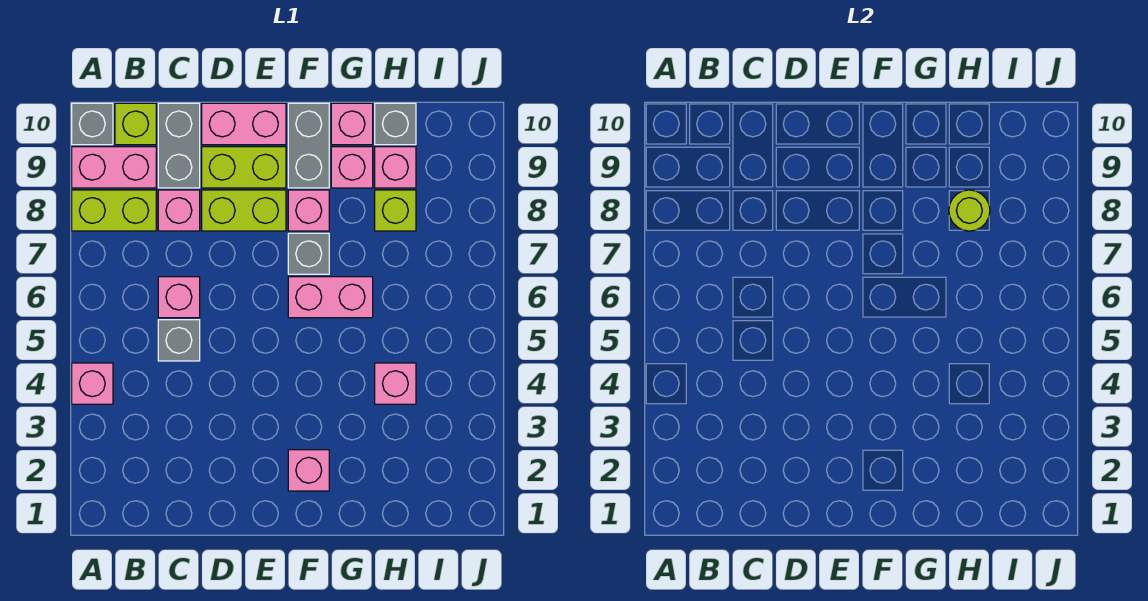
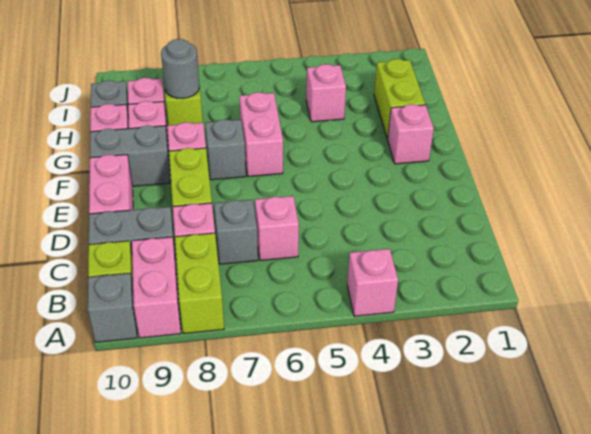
grey brick C5 level 1 -> grey brick C7 level 1
lime brick D9:E9 level 1 -> lime brick G2:H2 level 1
lime round brick H8 level 2 -> grey round brick H8 level 2

